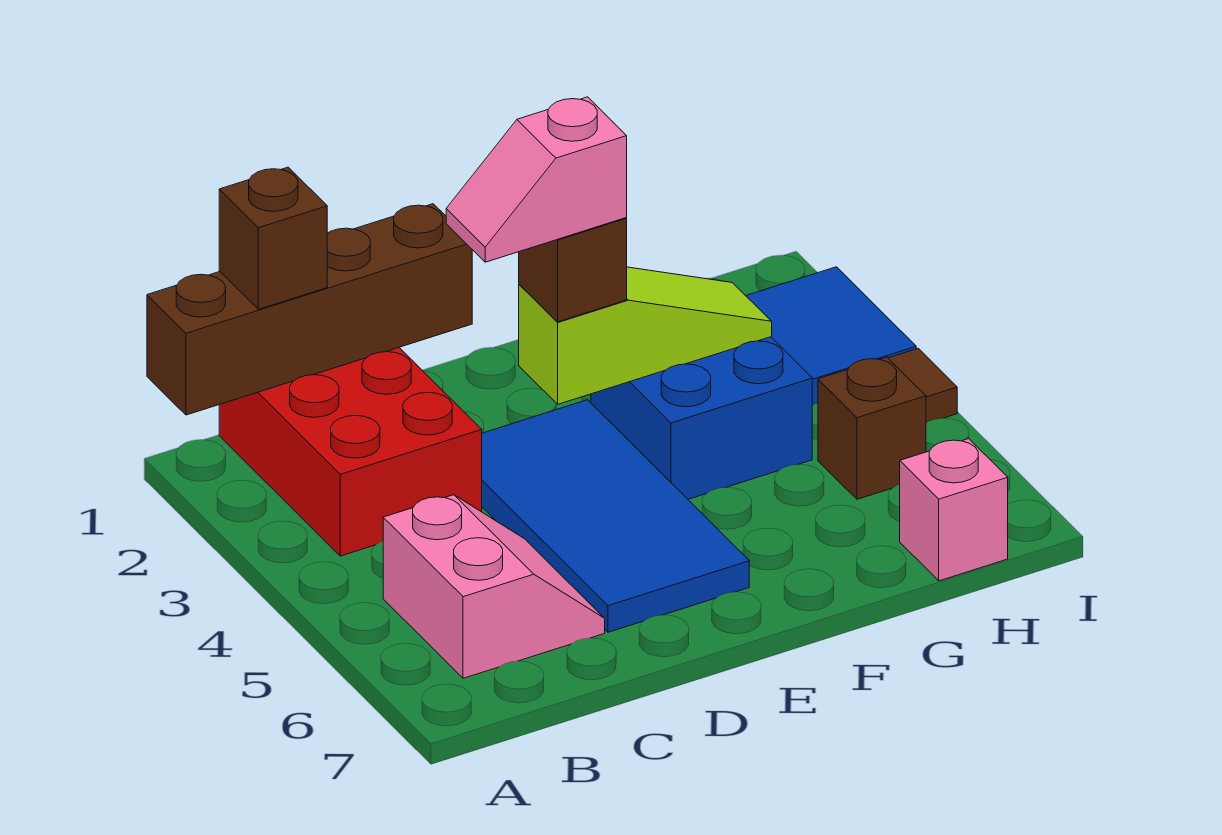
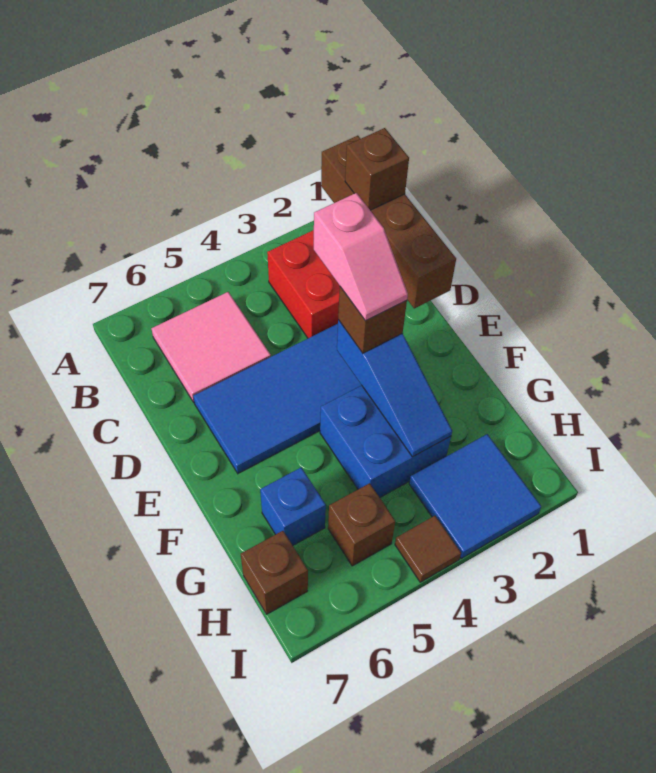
pink slope B5:C6 level 1 top B -> pink tile B5:C6 level 1
pink slope D3:E3 level 4 top E -> pink slope D3:E3 level 4 top D
lime slope E3:G3 level 2 top E -> blue slope E3:G3 level 2 top E
none -> blue brick G6 level 1
pink brick H7 level 1 -> brown brick H7 level 1

